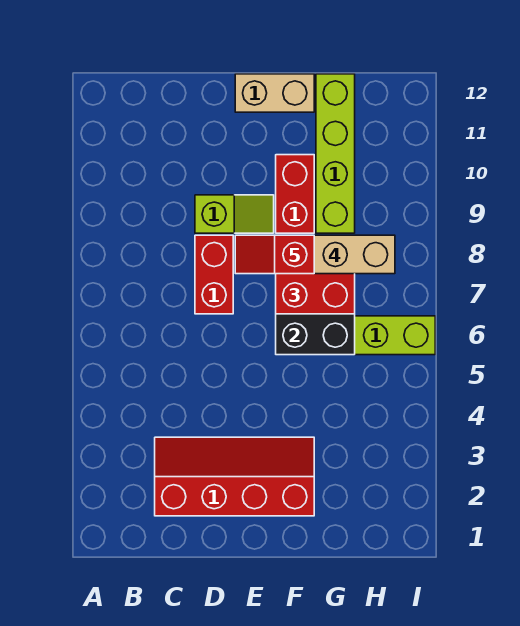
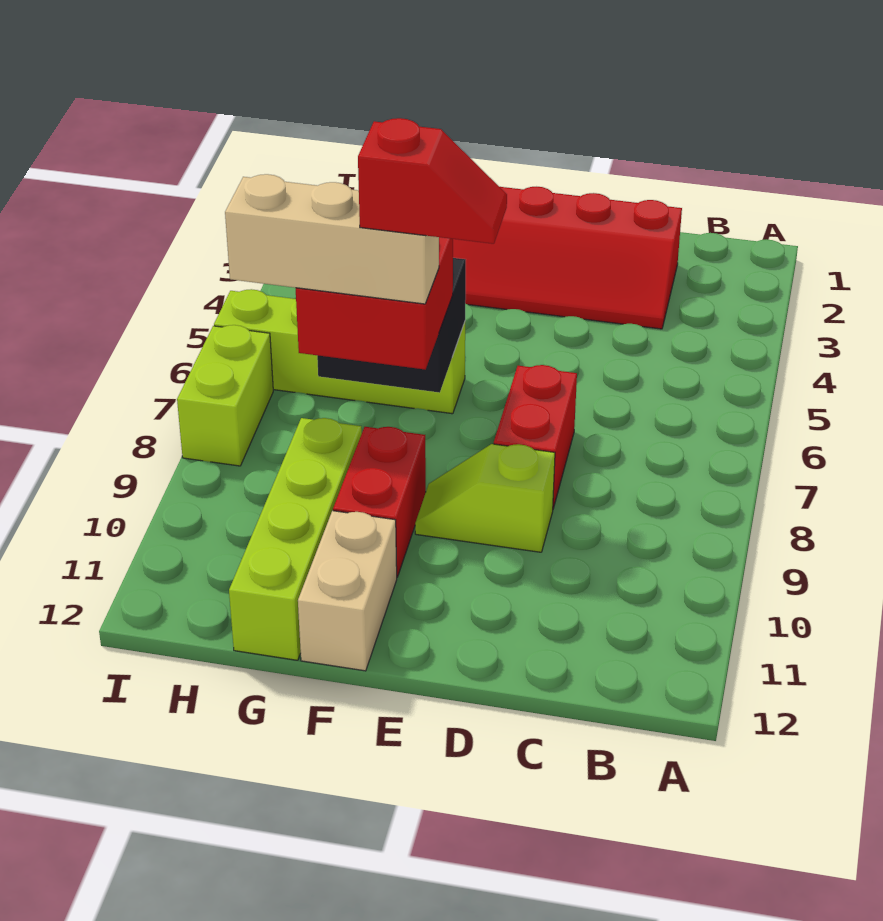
tan brick E12:F12 level 1 -> tan brick F11:F12 level 1
none -> lime brick I7:I8 level 1

